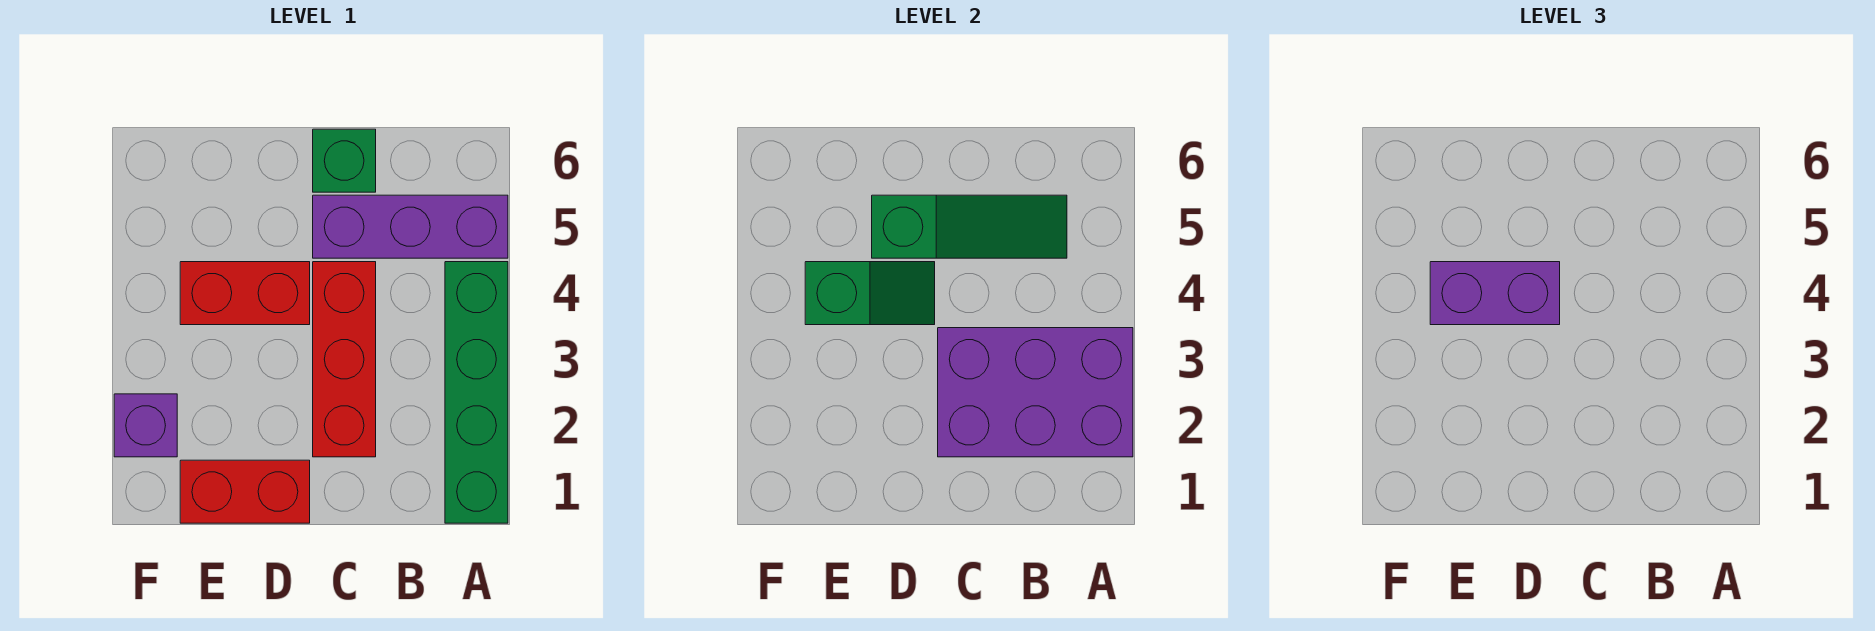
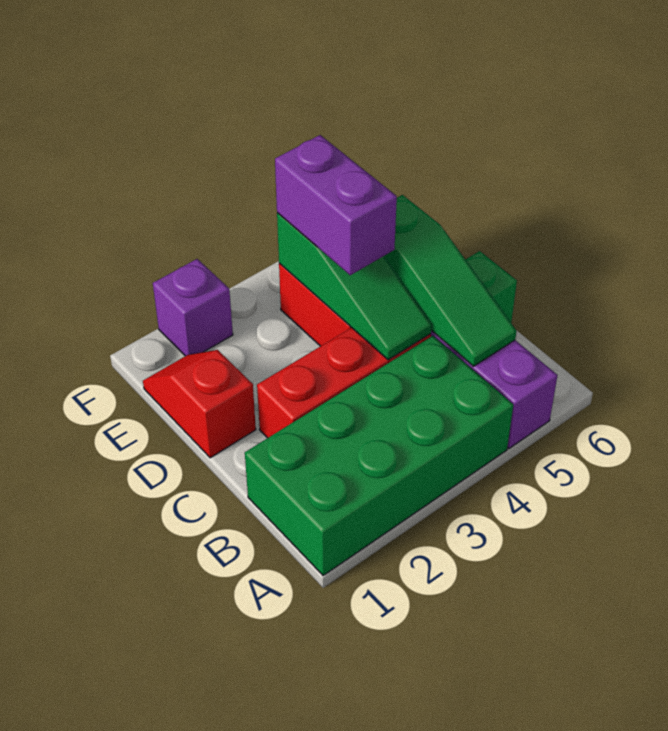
green brick A1:A4 level 1 -> green brick A1:B4 level 1
purple brick A2:C3 level 2 -> none
red brick D1:E1 level 1 -> red slope D1:E1 level 1 top D
green slope D4:E4 level 2 top E -> green slope C4:E4 level 2 top E

